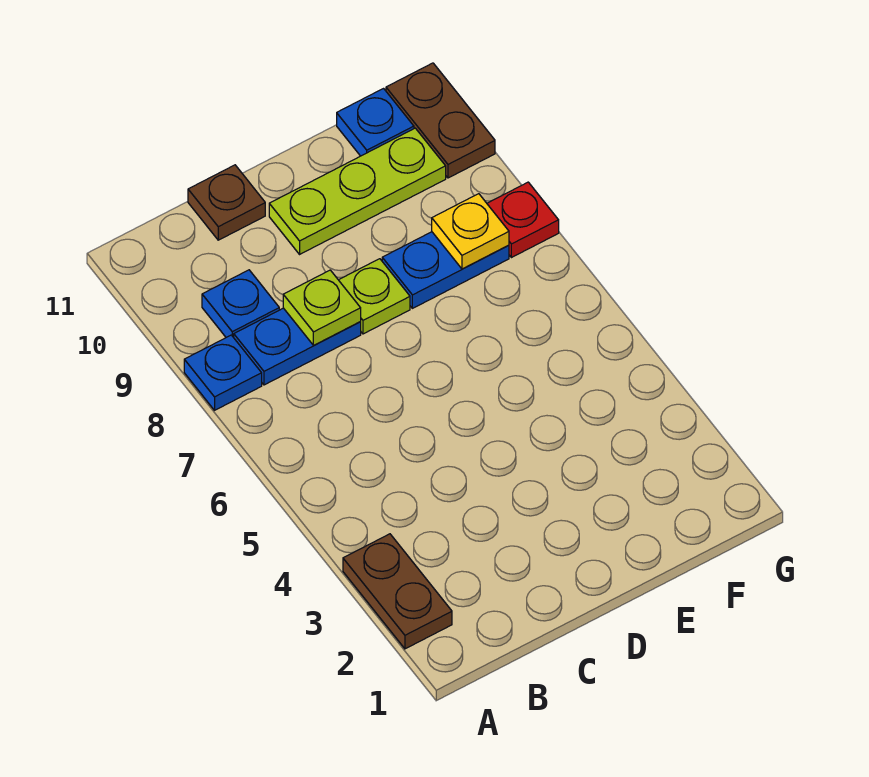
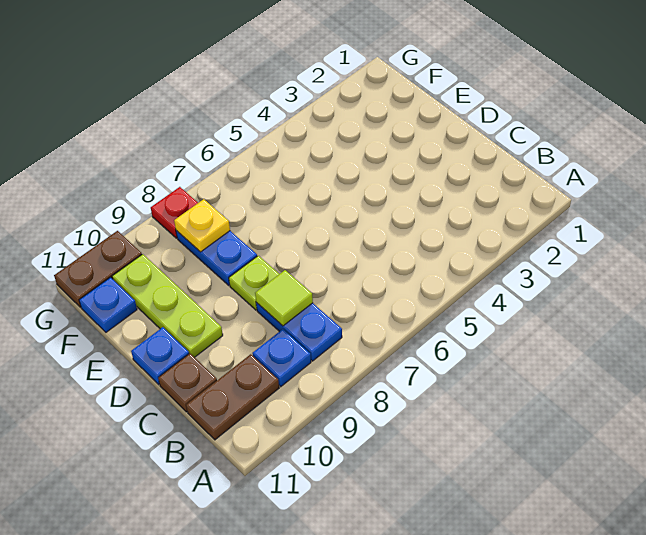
brown plate A2:A3 level 1 -> brown plate B10:B11 level 1
blue plate A8 level 1 -> blue plate D11 level 1
lime plate C8 level 2 -> lime tile C8 level 2

